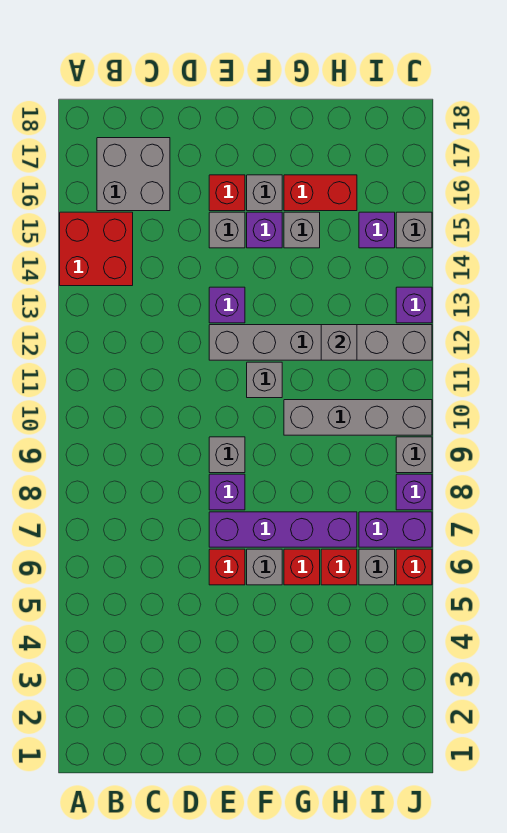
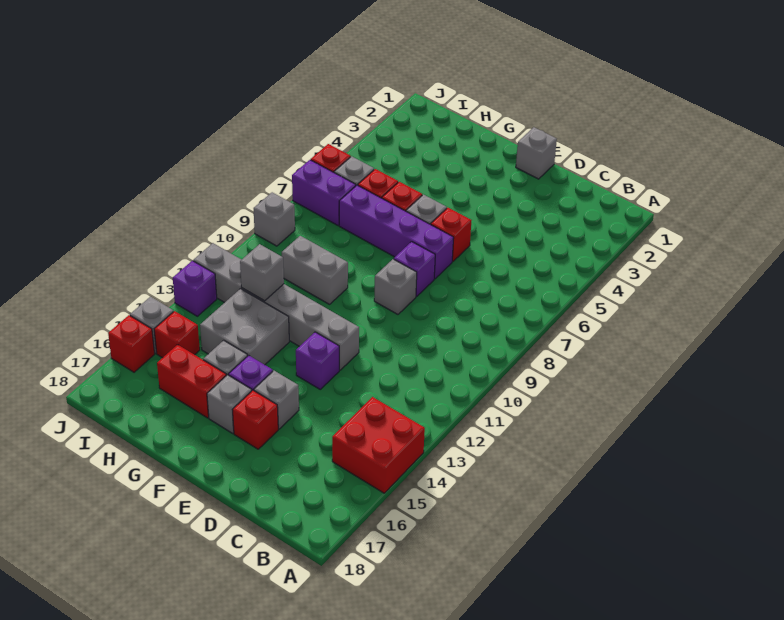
grey brick B16:C17 level 1 -> grey brick G13:H14 level 1
grey brick F11 level 1 -> grey brick E1 level 1
grey brick G10:J10 level 1 -> grey brick G10:H10 level 1
purple brick I15 level 1 -> red brick I15 level 1
purple brick J8 level 1 -> none
none -> red brick J16 level 1

